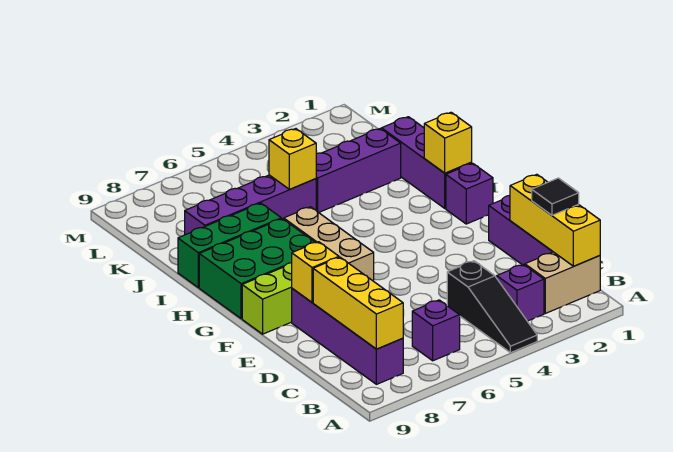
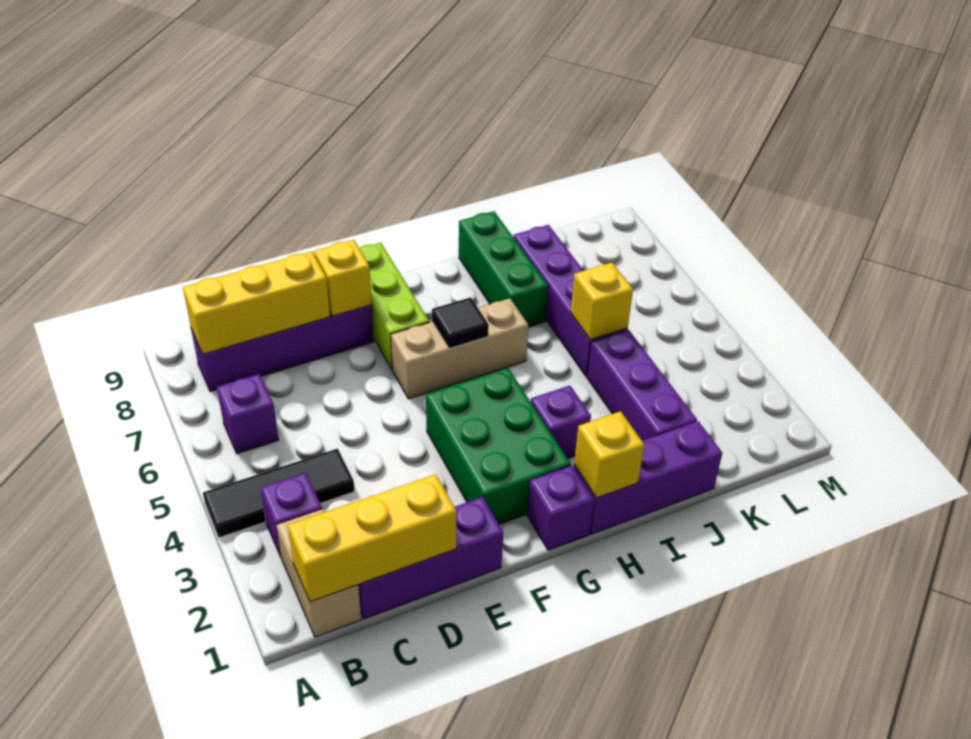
black slope A4:C4 level 1 top C -> black tile A4:C4 level 1
black tile C1 level 3 -> black tile G6 level 2
green brick G7:H9 level 1 -> green brick F2:G4 level 1
none -> purple brick H3 level 1

